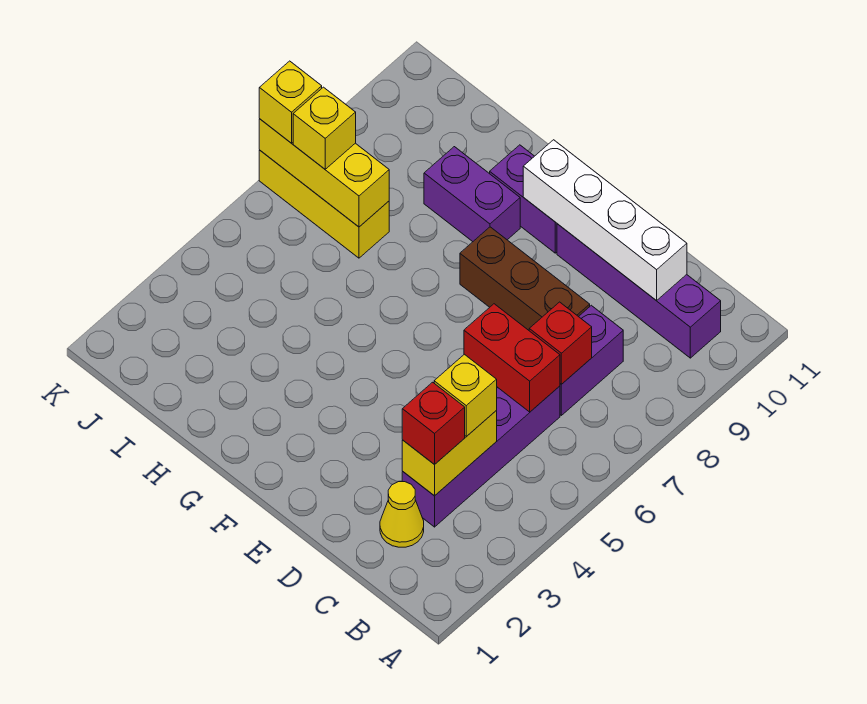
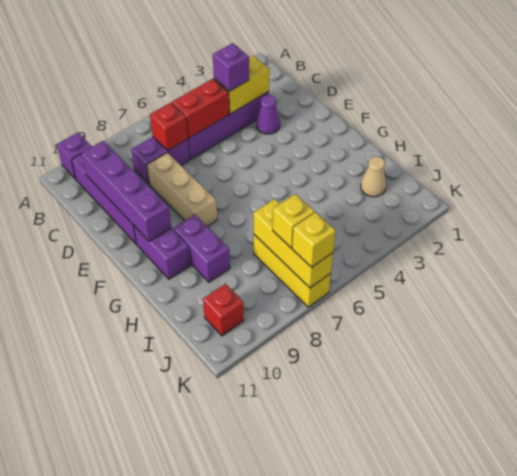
none -> purple brick A10 level 1
yellow cone C2 level 1 -> none
red brick C3 level 3 -> red brick J10 level 1
yellow brick C4 level 3 -> purple brick C4 level 3
red brick C6:D6 level 2 -> red brick C5:C6 level 2
white brick C10:F10 level 2 -> purple brick C10:F10 level 2
none -> purple cone D3 level 1
brown brick D8:F8 level 1 -> tan brick D8:F8 level 1
none -> tan cone I2 level 1

